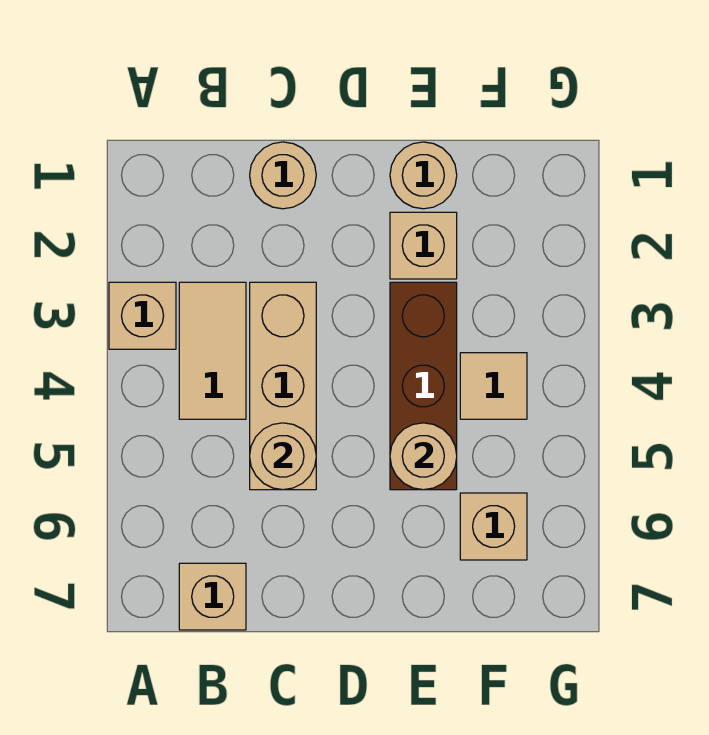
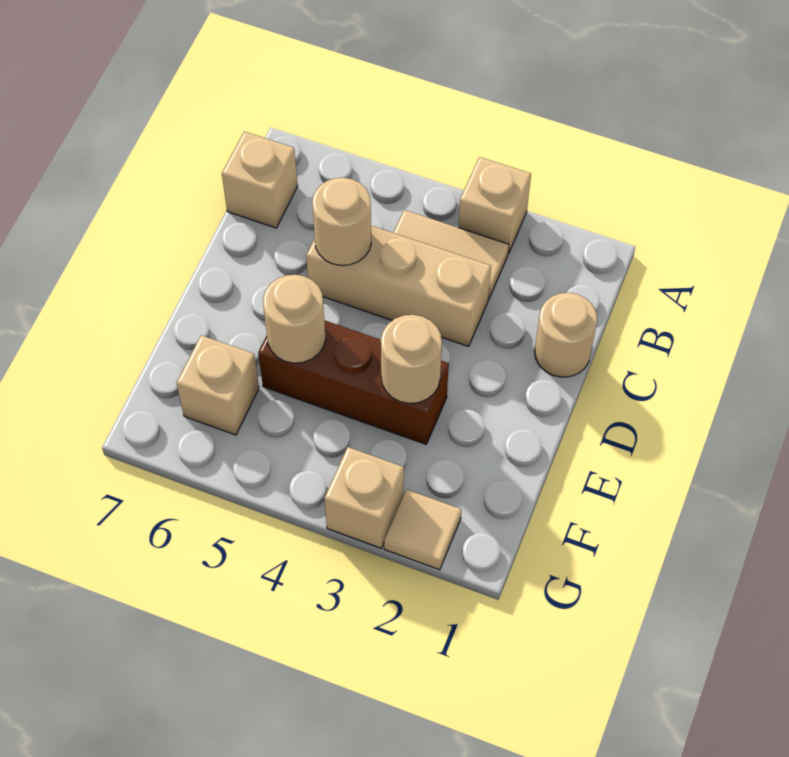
tan round brick E1 level 1 -> tan round brick E3 level 2
tan brick E2 level 1 -> tan brick G3 level 1
tan tile F4 level 1 -> tan tile G2 level 1

